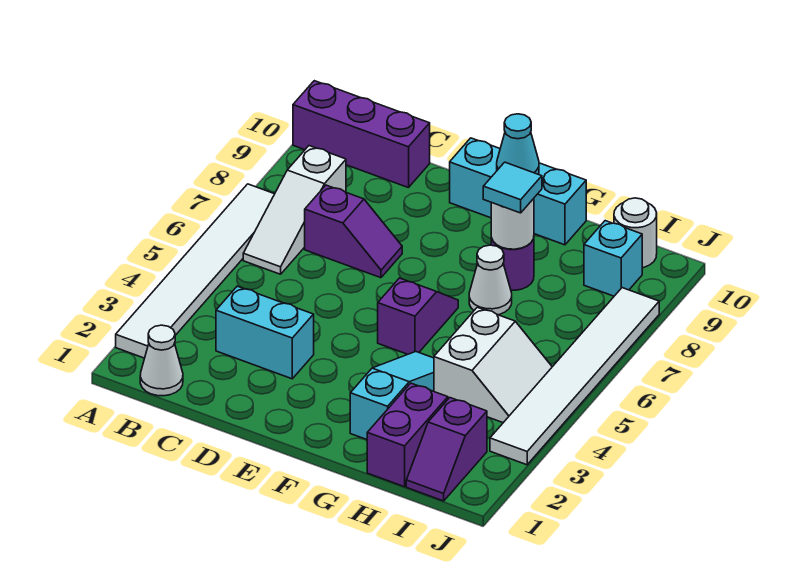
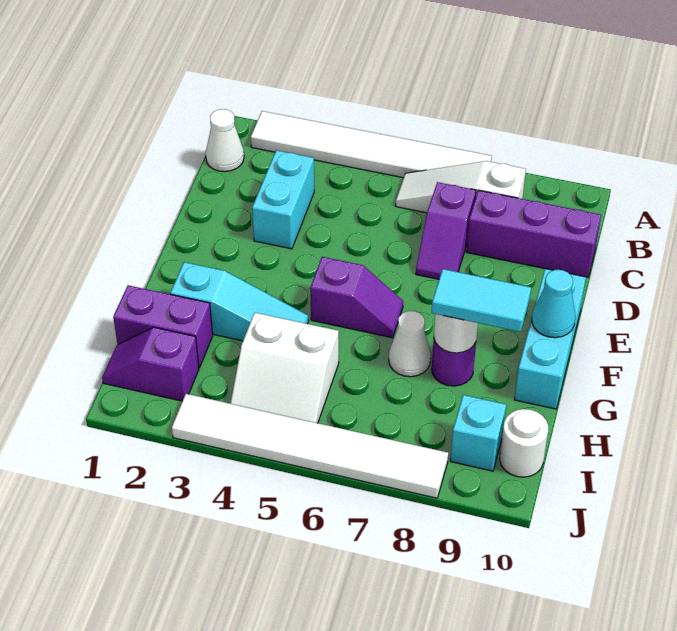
purple brick A10:C10 level 1 -> purple brick C8:C10 level 1
cyan tile G8 level 3 -> cyan tile G8:G9 level 3

